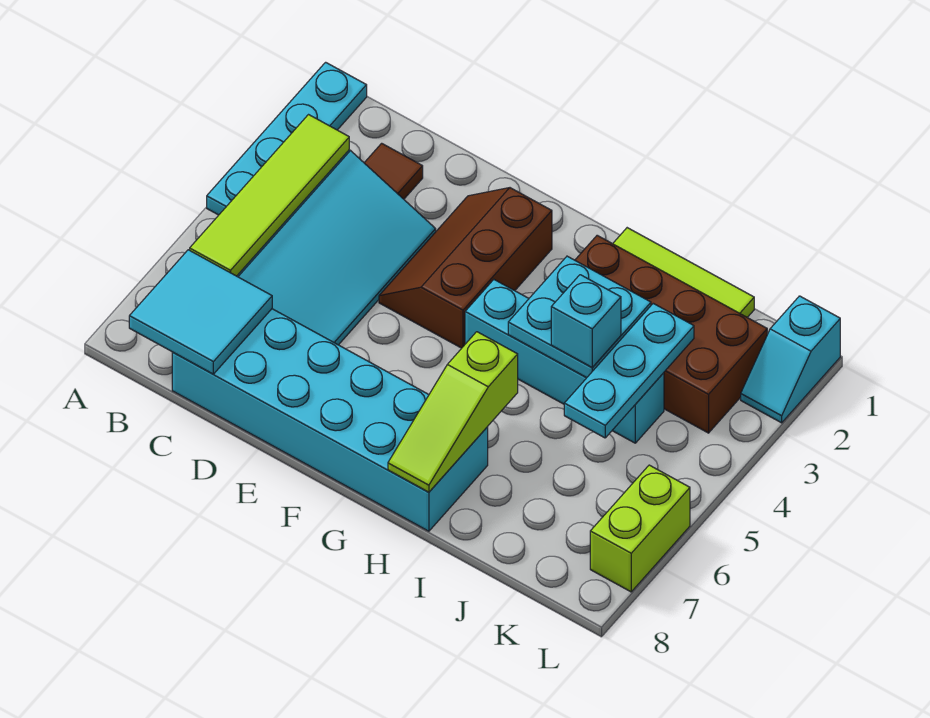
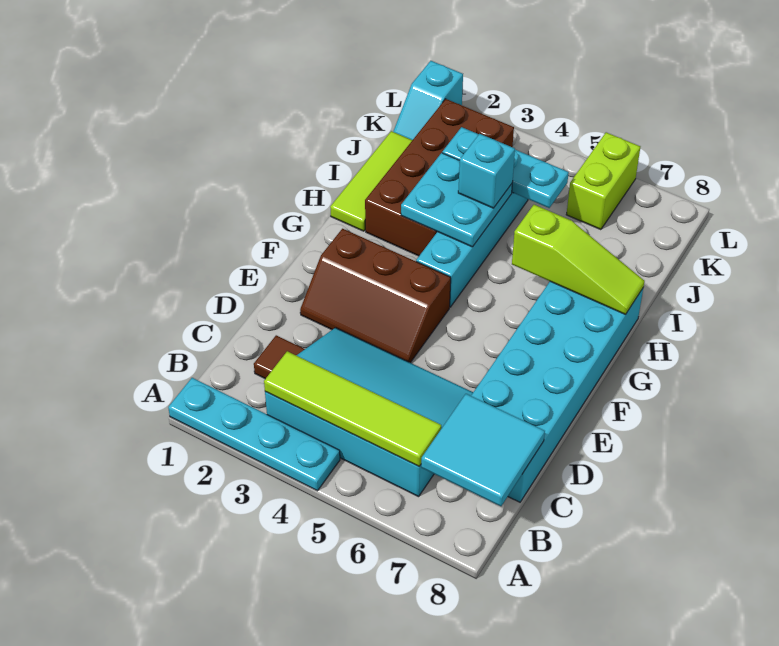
cyan slope L1:L2 level 1 top 1 -> cyan slope K1:L1 level 1 top L
lime brick L6:L7 level 1 -> lime brick K6:L6 level 1

